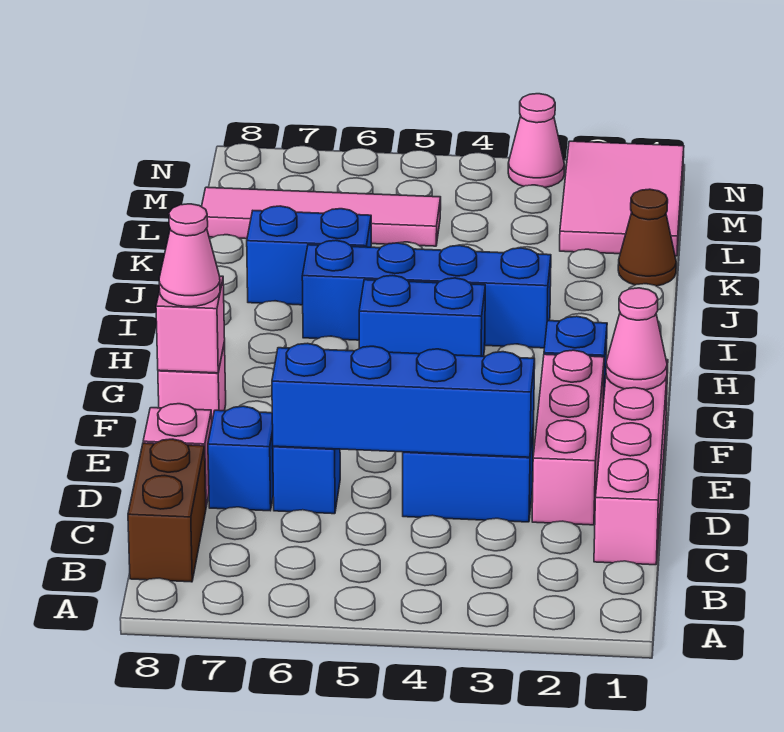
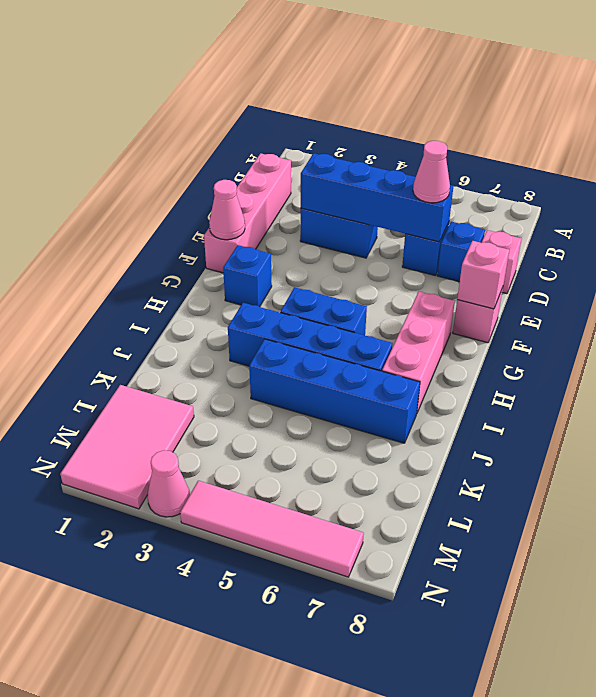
brown brick B8:C8 level 1 -> none
pink brick D2:F2 level 1 -> pink brick G7:I7 level 1
pink cone F8 level 3 -> pink cone D6 level 3
blue brick J6:J7 level 1 -> blue brick J4:J7 level 1
brown cone K1 level 1 -> none
pink tile L5:L8 level 1 -> pink tile N4:N7 level 1

